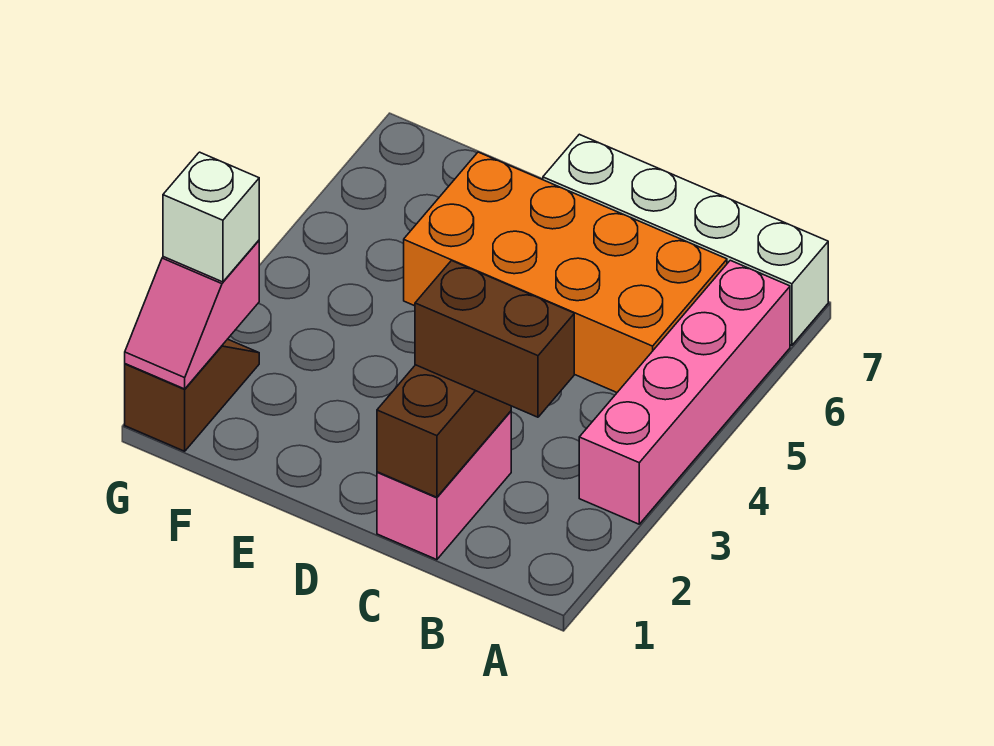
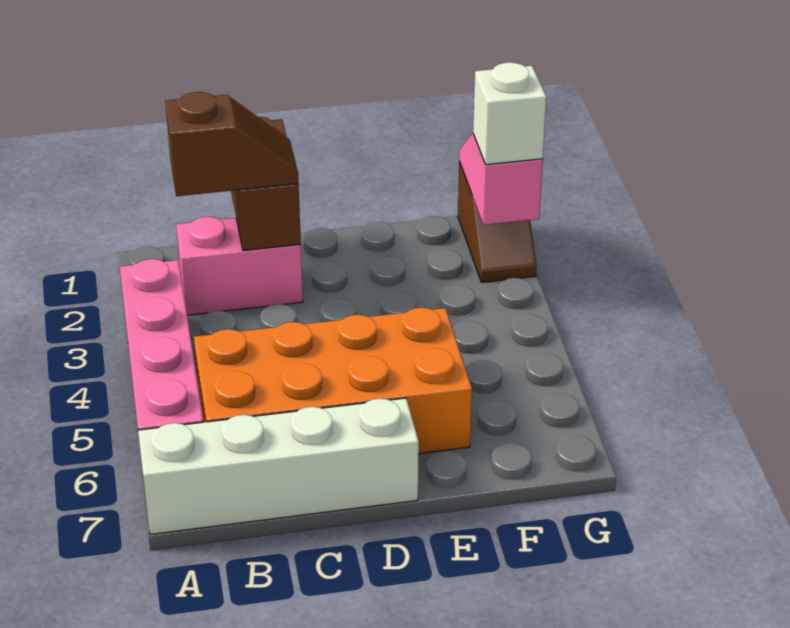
brown brick B2:C2 level 3 -> brown slope B2:C2 level 3 top B
pink brick C1:C2 level 1 -> pink brick B2:C2 level 1

